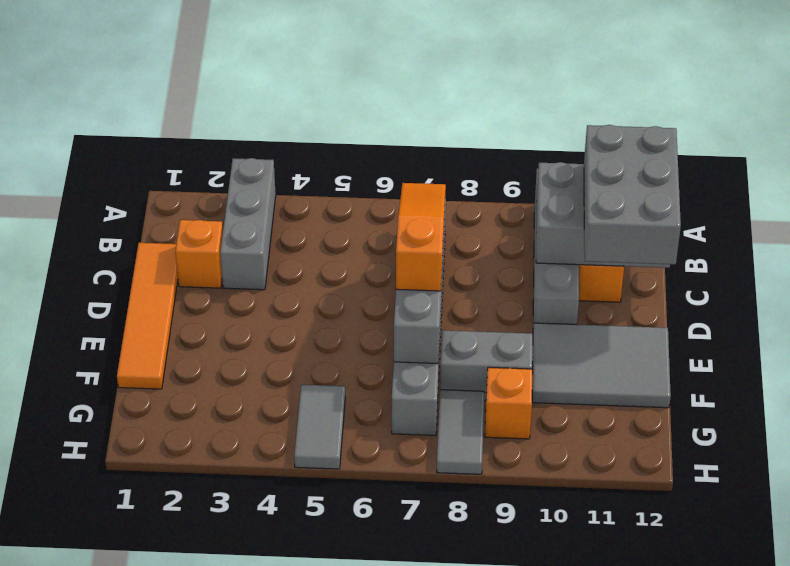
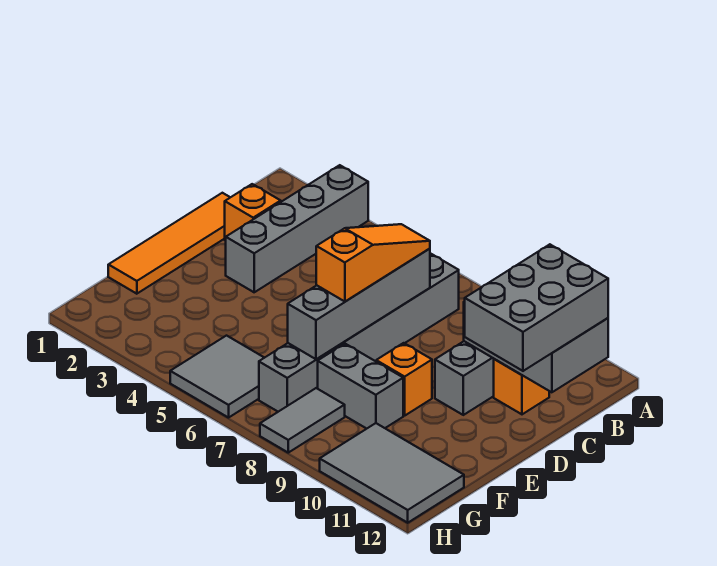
grey brick A3:C3 level 1 -> grey brick A3:D3 level 1
grey tile E10:F12 level 1 -> grey tile G10:H12 level 1
grey tile G5:H5 level 1 -> grey tile G5:H6 level 1
orange brick G9 level 1 -> orange brick E9 level 1

